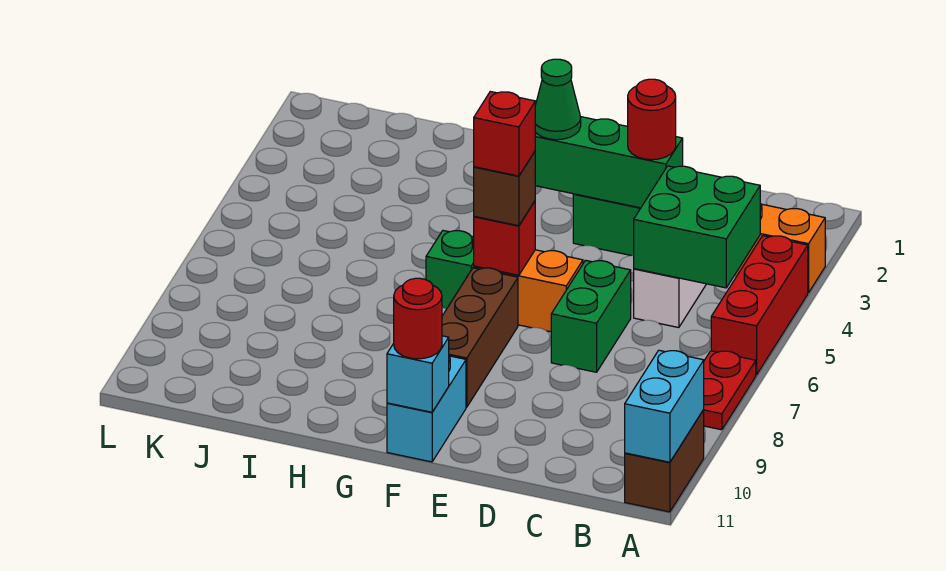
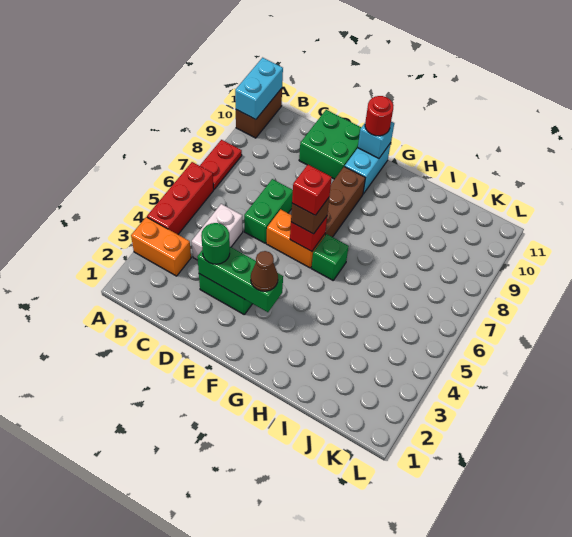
green brick B4:C5 level 2 -> green brick D10:E11 level 1
red round brick D3 level 3 -> green round brick D3 level 3
green cone F3 level 3 -> brown cone F3 level 3

